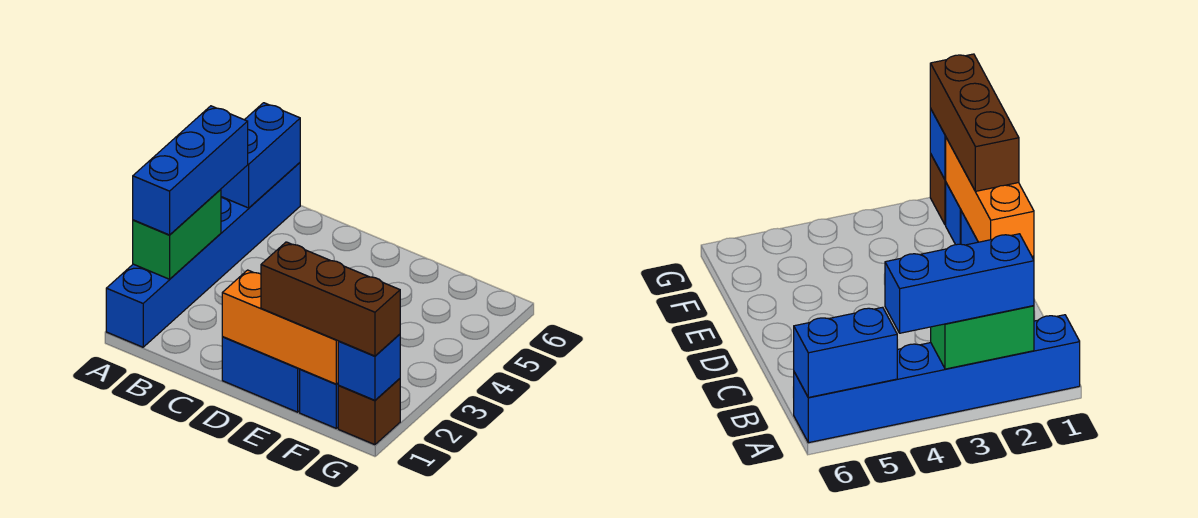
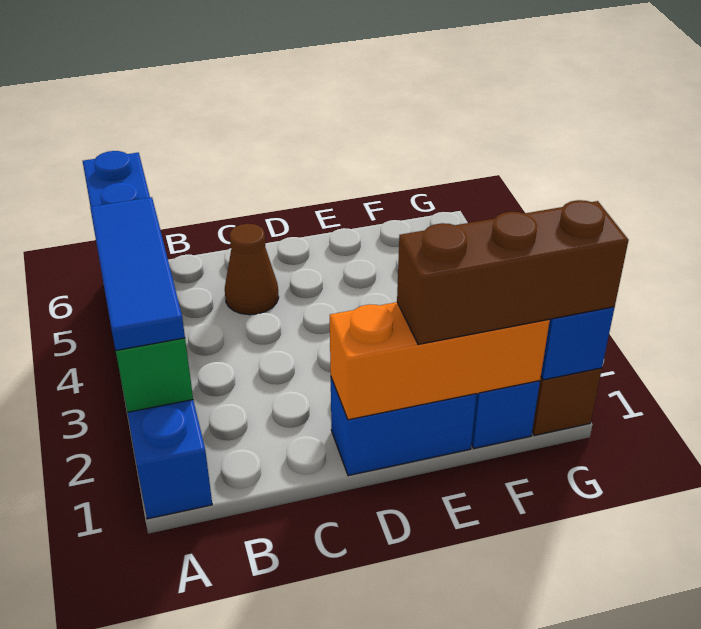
blue brick A2:A4 level 3 -> blue tile A2:A4 level 3
none -> brown cone C5 level 1

